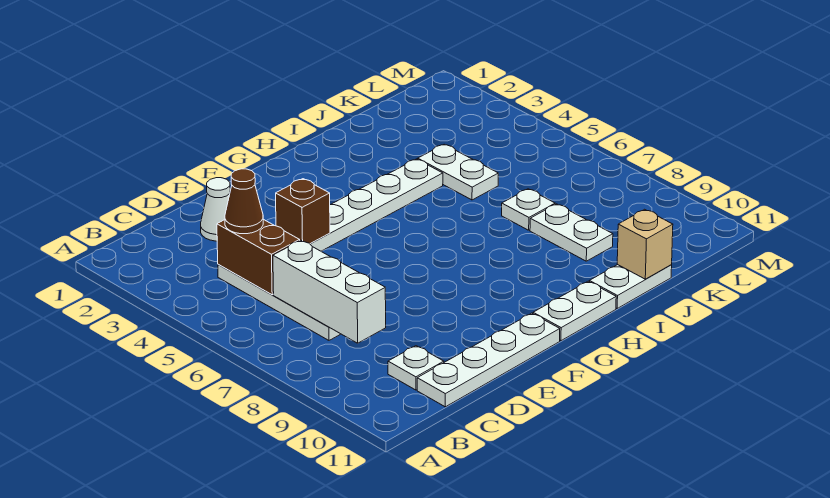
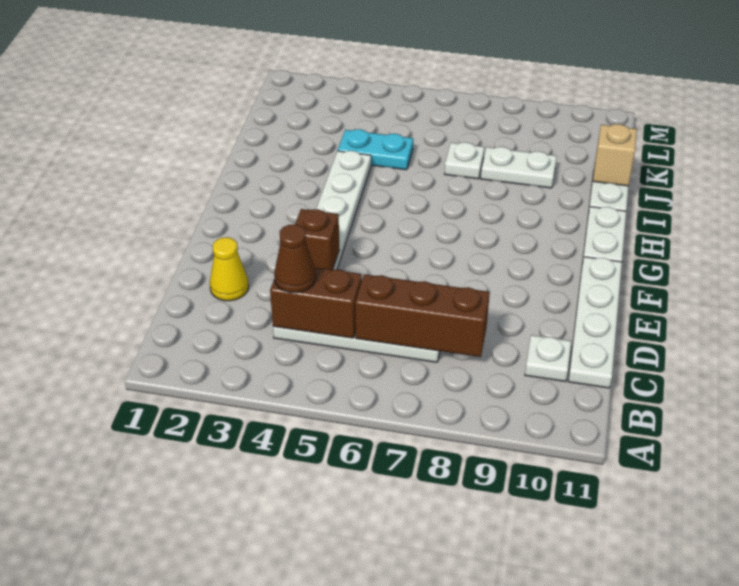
white brick C6:C8 level 2 -> brown brick C6:C8 level 2
white cone D2 level 1 -> yellow cone D2 level 1
white plate J4:J5 level 1 -> cyan plate J4:J5 level 1

